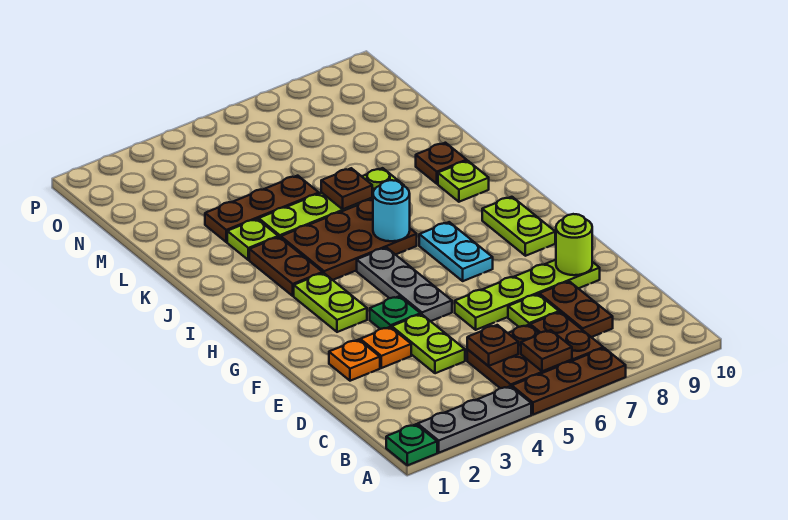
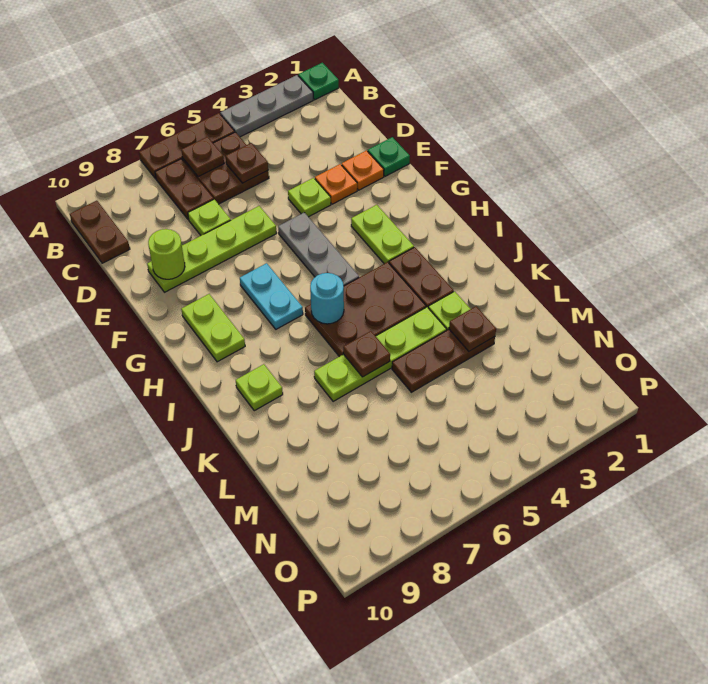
brown plate C8:D8 level 1 -> brown plate B10:C10 level 1
lime plate D4:E4 level 1 -> lime plate E4 level 1
green plate F4 level 1 -> green plate E1 level 1
brown plate K9 level 1 -> brown plate L3 level 2

